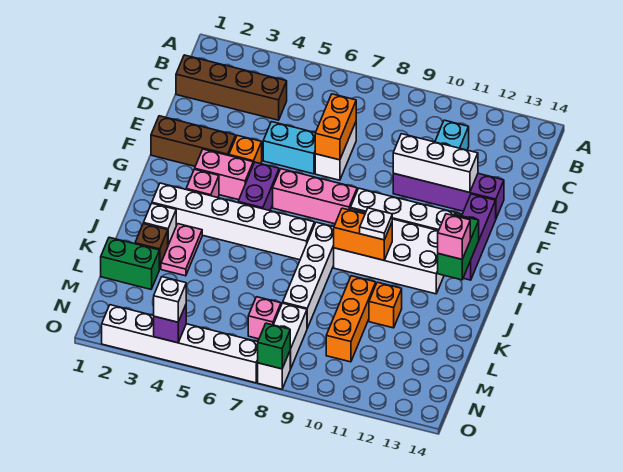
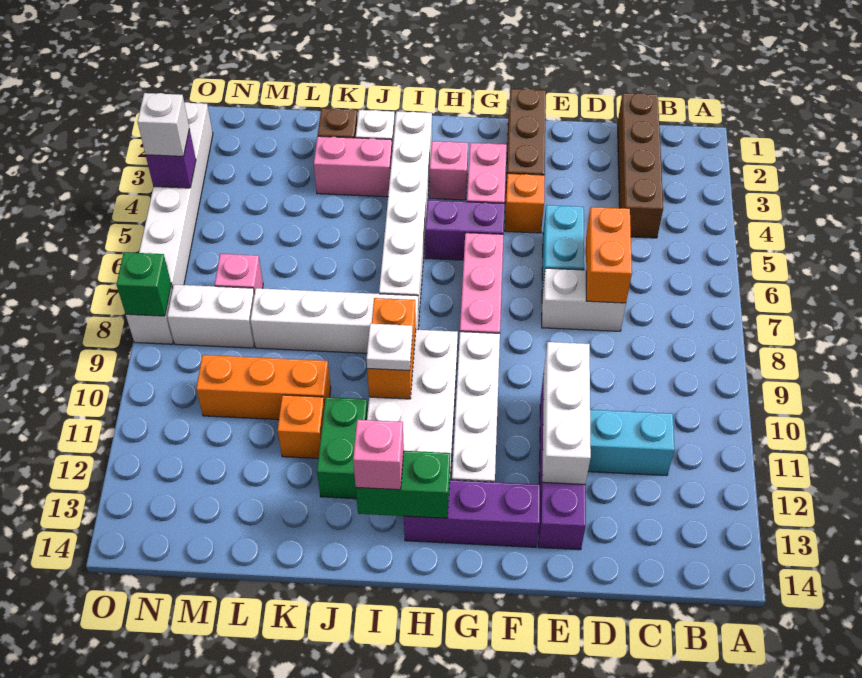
orange brick D7:E7 level 2 -> orange brick D6:D7 level 2
pink plate J3:K3 level 1 -> pink brick J3:K3 level 1
green brick L1:L2 level 1 -> green brick J11:J12 level 1

